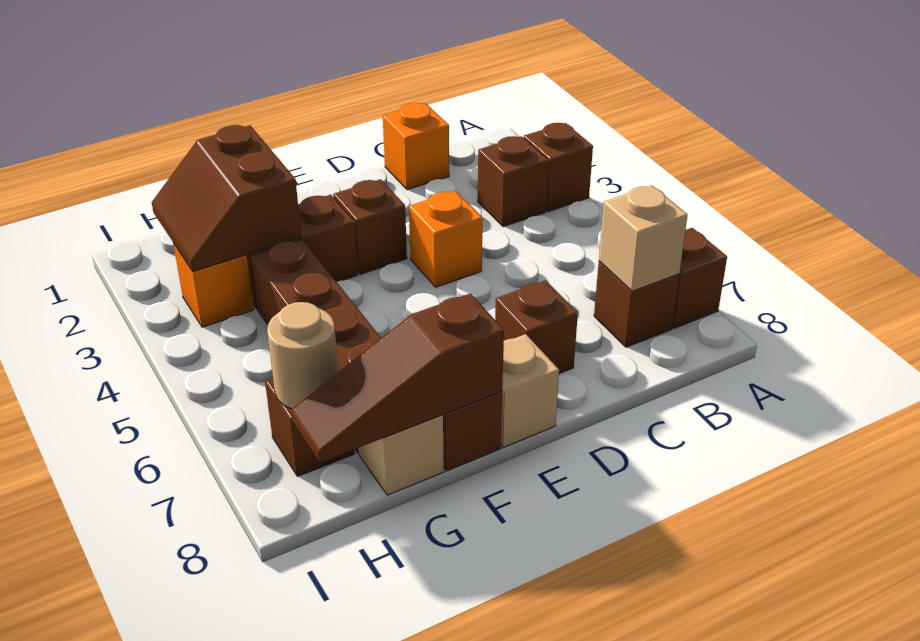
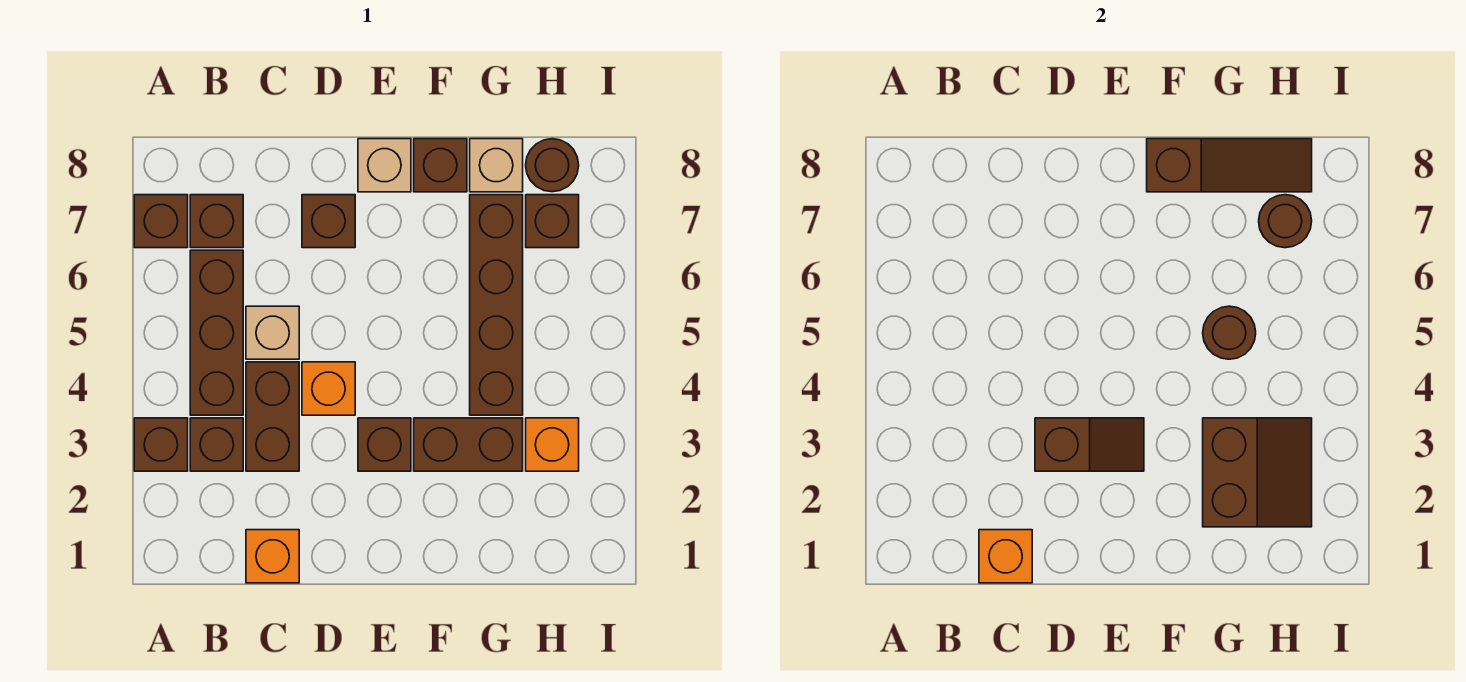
none -> brown brick B4:B6 level 1
tan brick B7 level 2 -> tan brick C5 level 1
none -> orange brick C1 level 2
none -> brown brick C3:C4 level 1
none -> brown slope D3:E3 level 2 top D
none -> brown round brick G5 level 2
tan round brick H7 level 2 -> brown round brick H7 level 2
none -> brown round brick H8 level 1

